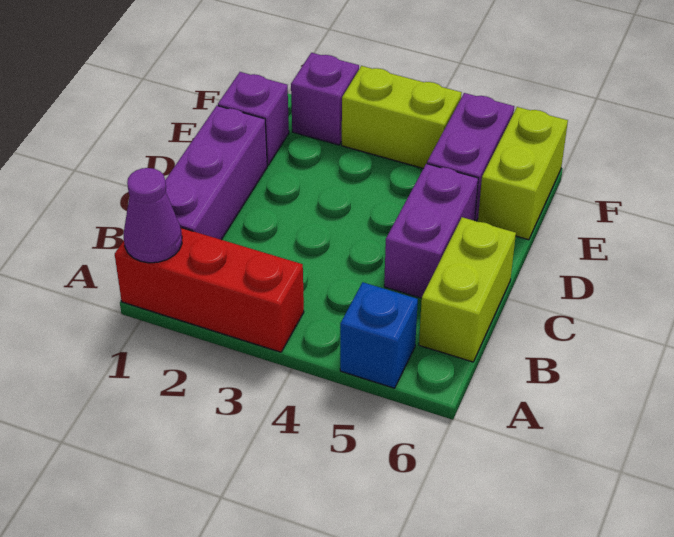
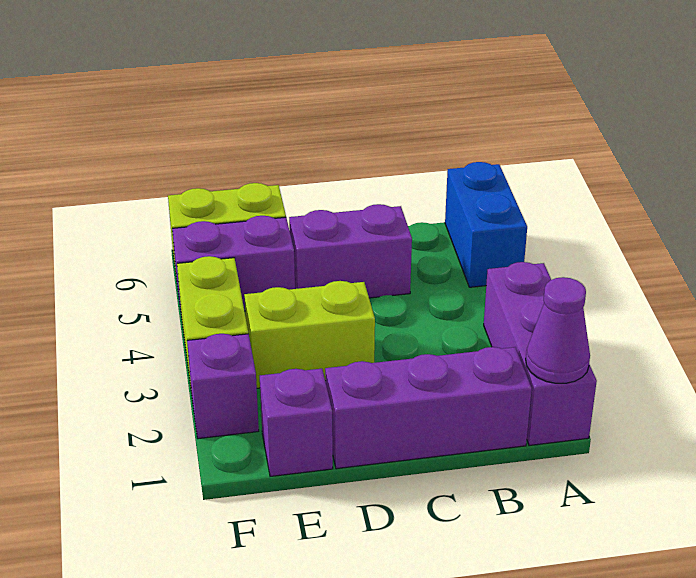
red brick A1:A3 level 1 -> purple brick A1:A3 level 1
blue brick A5 level 1 -> blue brick A5:A6 level 1
lime brick B6:C6 level 1 -> lime brick D3:E3 level 1

